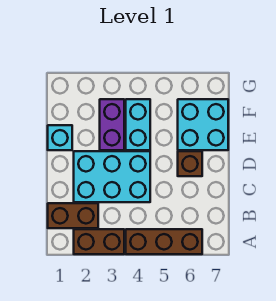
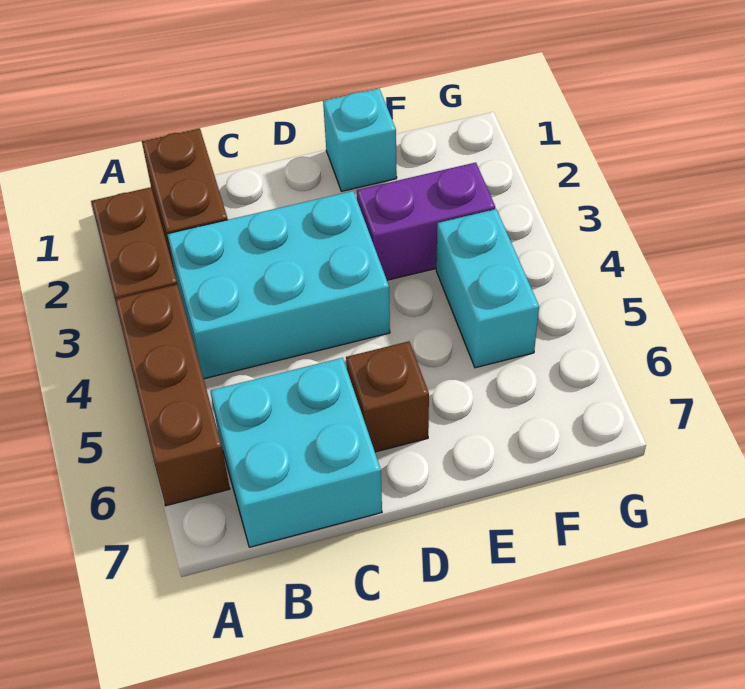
cyan brick C2:D4 level 1 -> cyan brick B3:D4 level 1
cyan brick E4:F4 level 1 -> cyan brick F4:F5 level 1
cyan brick E6:F7 level 1 -> cyan brick B6:C7 level 1

